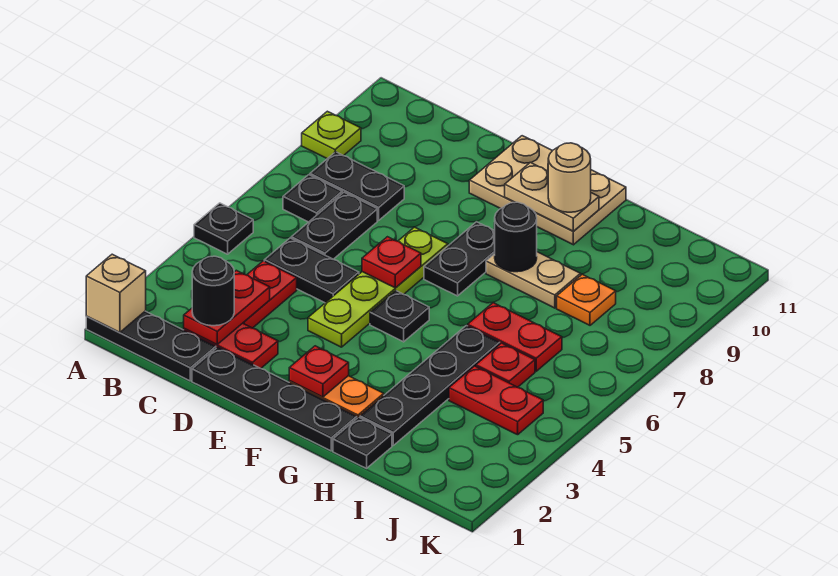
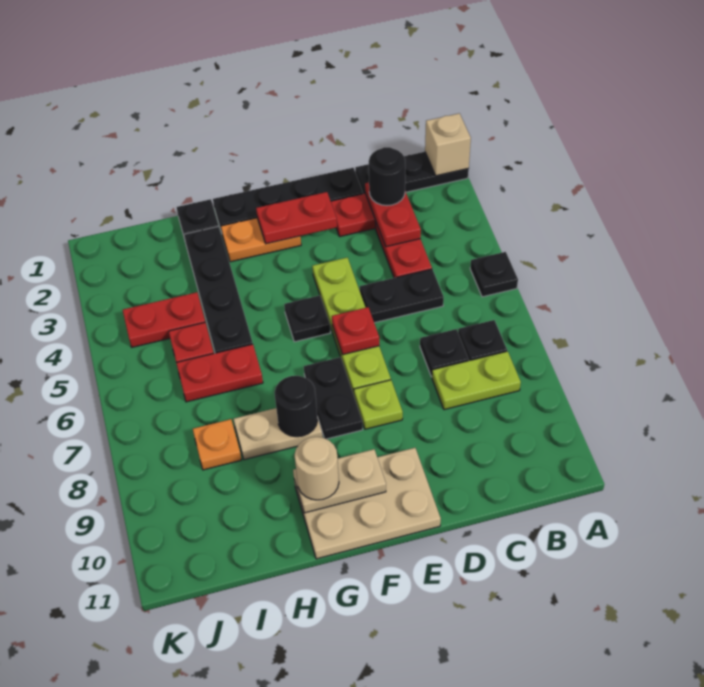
lime plate A9 level 1 -> lime plate E8 level 1
black plate B8:C8 level 1 -> lime plate B8:C8 level 1
black plate C6:C7 level 1 -> black plate C7 level 1
red plate F2 level 2 -> red plate E2:F2 level 2

